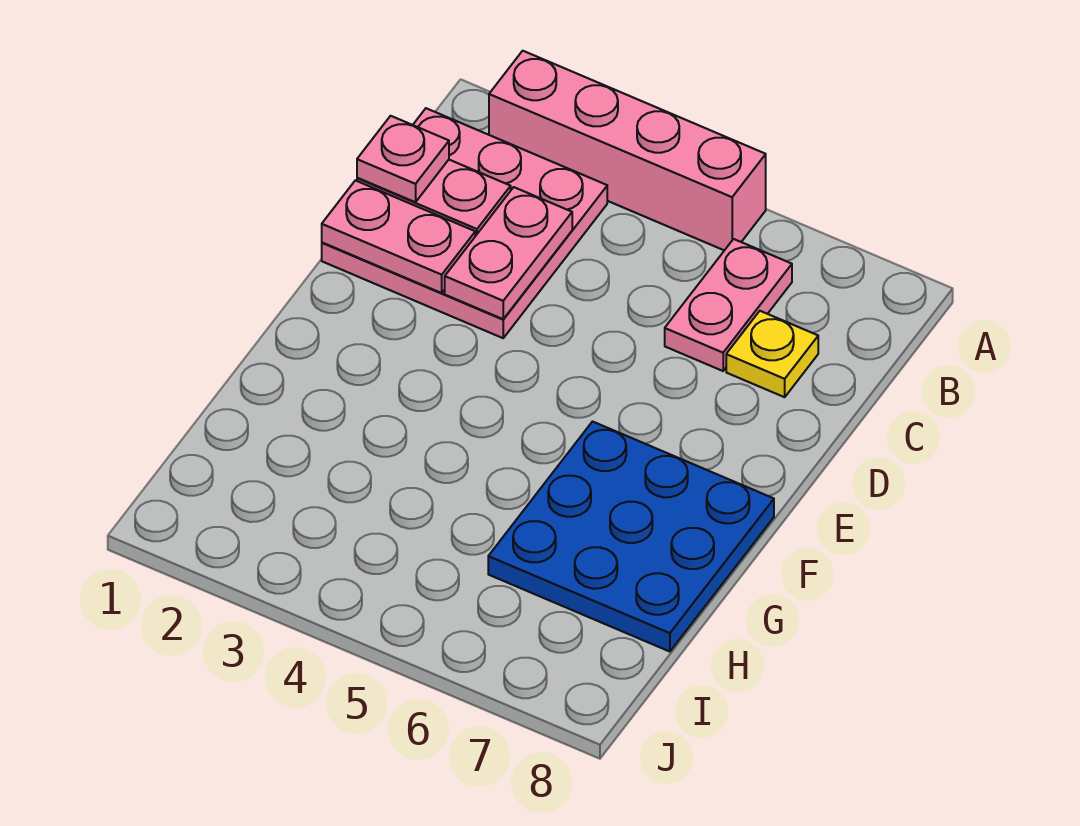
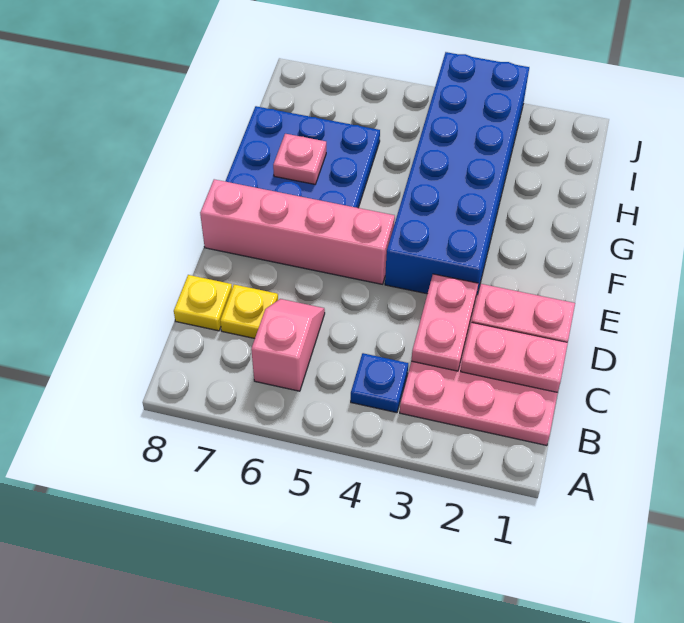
pink brick A2:A5 level 1 -> pink brick E5:E8 level 1
none -> blue plate B4 level 1
pink plate B6:C6 level 1 -> pink slope B6:C6 level 1 top B
pink plate C1 level 3 -> pink plate G7 level 2
none -> yellow plate C8 level 1
none -> blue brick E3:J4 level 1

